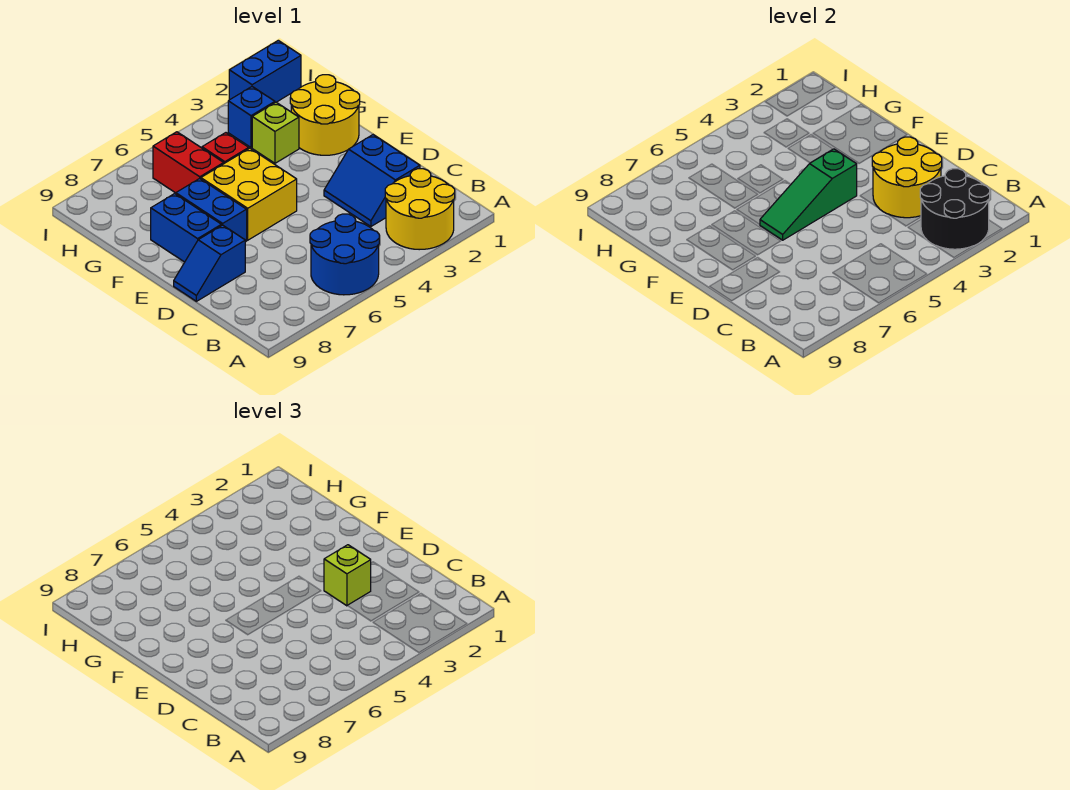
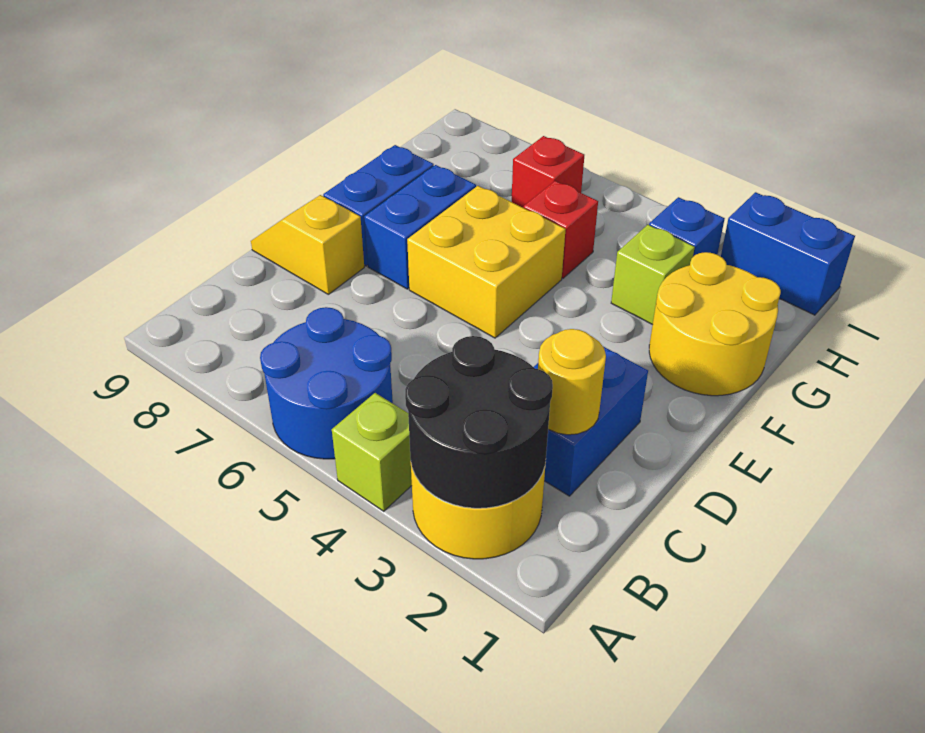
yellow round brick C2:D3 level 2 -> yellow round brick C2 level 2
lime brick D3 level 3 -> lime brick A4 level 1
blue slope D8:D9 level 1 top 8 -> yellow slope D8:D9 level 1 top 8
green slope E4:E6 level 2 top 4 -> none
red brick G6:H6 level 1 -> red brick H6 level 1

